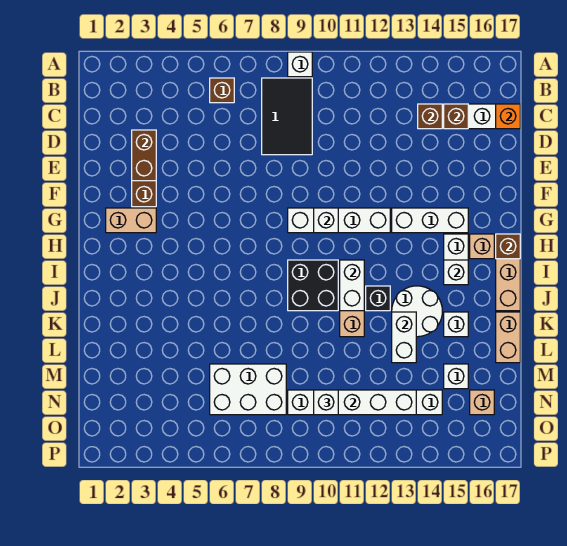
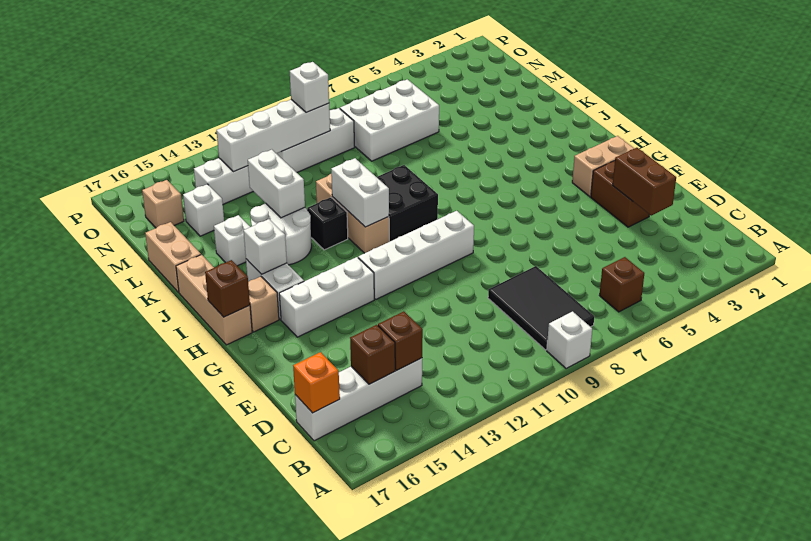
white brick G10 level 2 -> none

